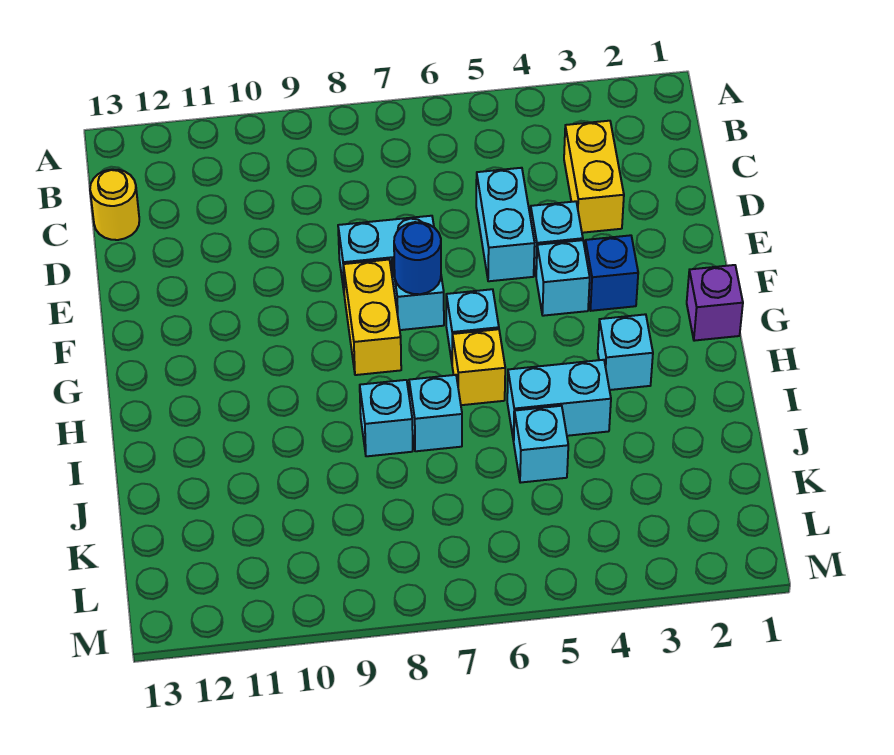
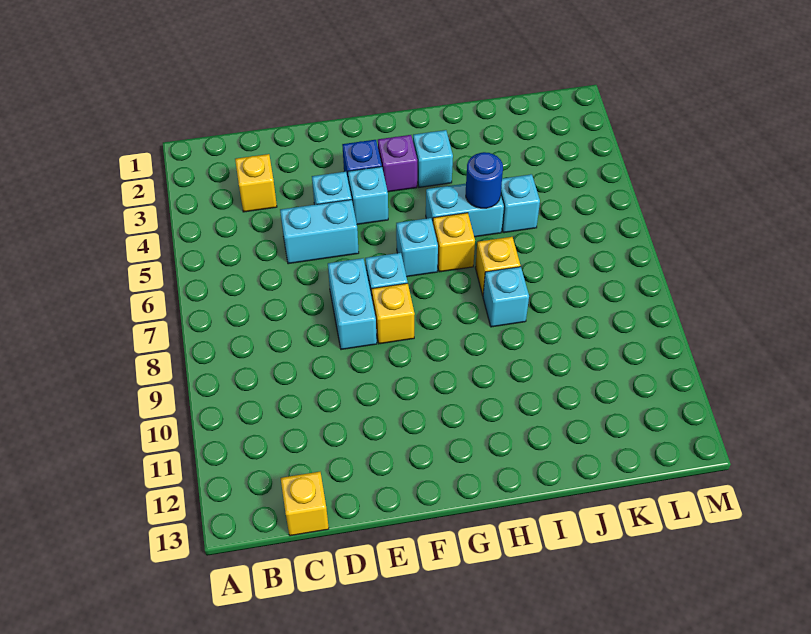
yellow brick C3:D3 level 1 -> yellow brick C3 level 1
yellow round brick C13 level 1 -> yellow brick C13 level 1
blue round brick F7 level 2 -> blue round brick I5 level 2
yellow brick F8:G8 level 1 -> yellow brick F8 level 1
purple brick G1 level 1 -> purple brick G3 level 1
cyan brick I4:I5 level 1 -> cyan brick H5:I5 level 1
cyan brick I7 level 1 -> yellow brick I7 level 1

